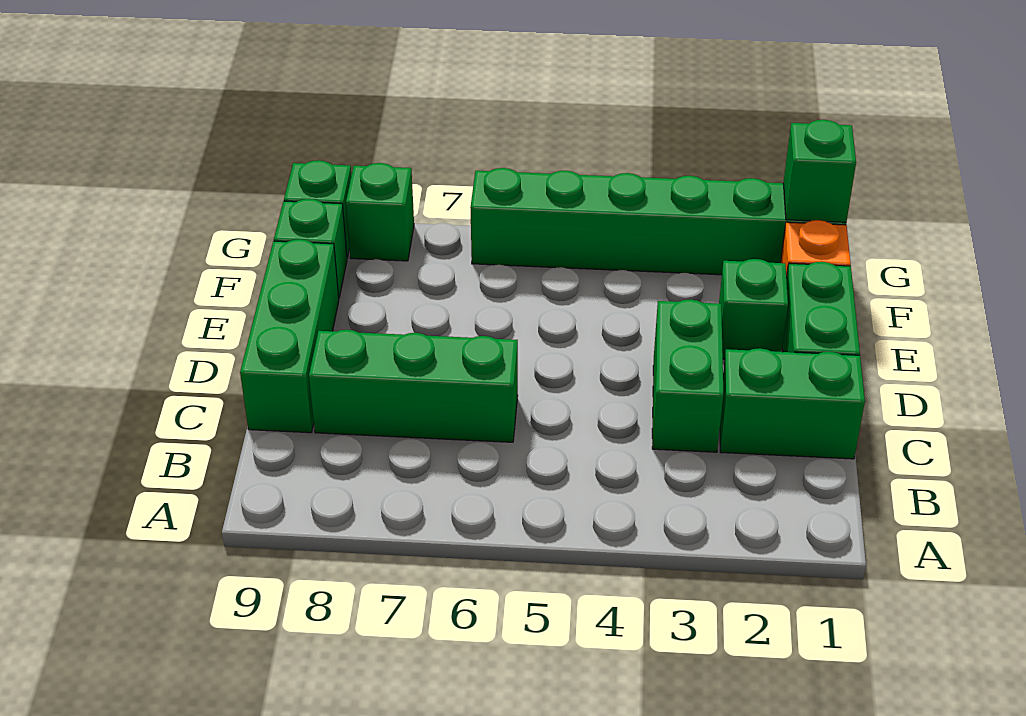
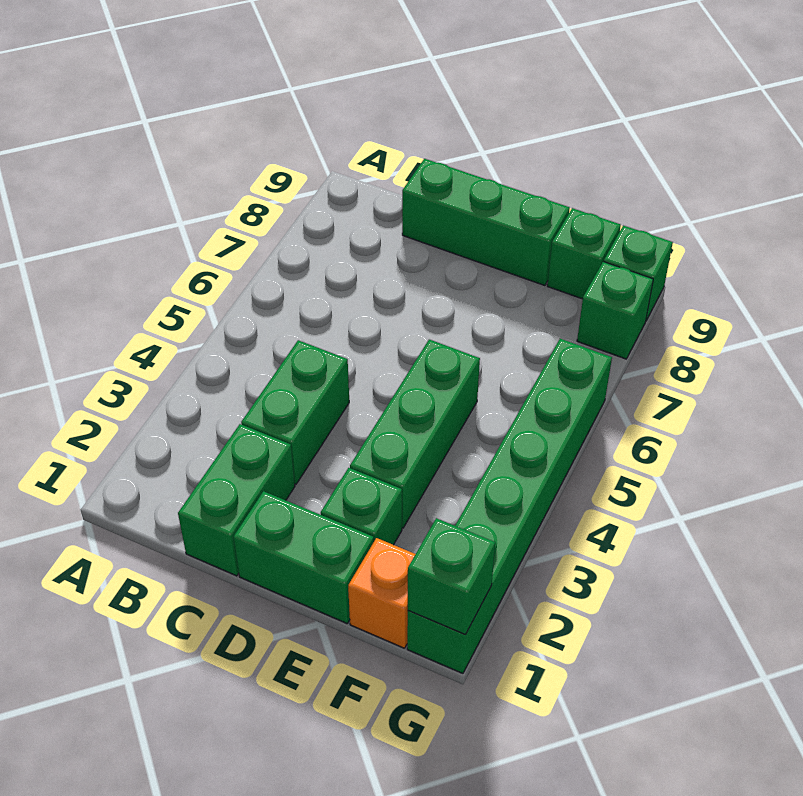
green brick C3:D3 level 1 -> green brick C3:C4 level 1
green brick C6:C8 level 1 -> green brick E3:E5 level 1

